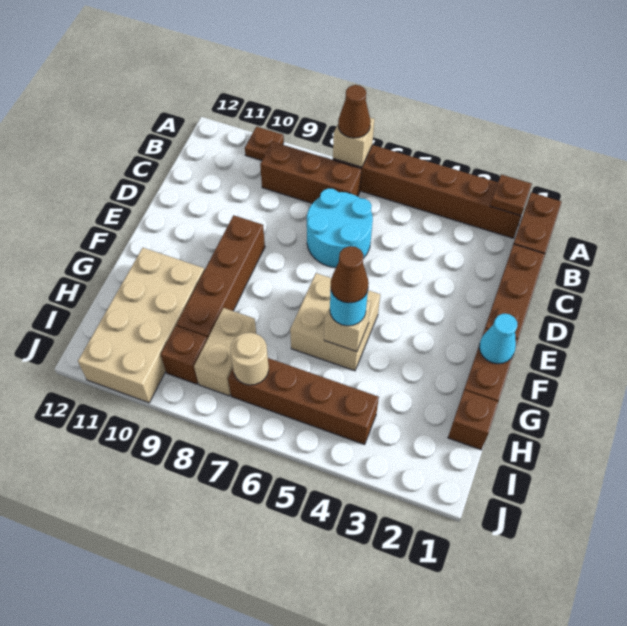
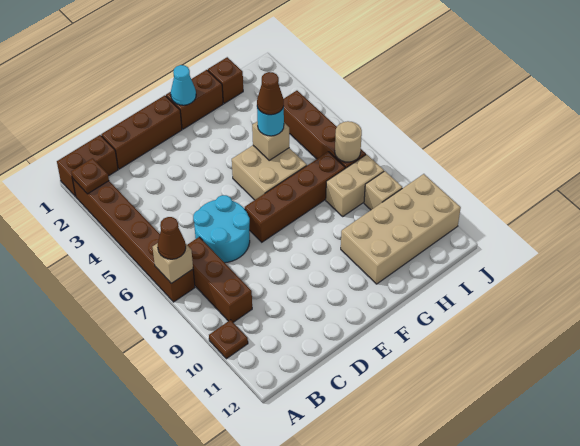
brown brick E9:H9 level 1 -> brown brick E7:H7 level 1
brown brick I9 level 1 -> tan brick I9 level 1

